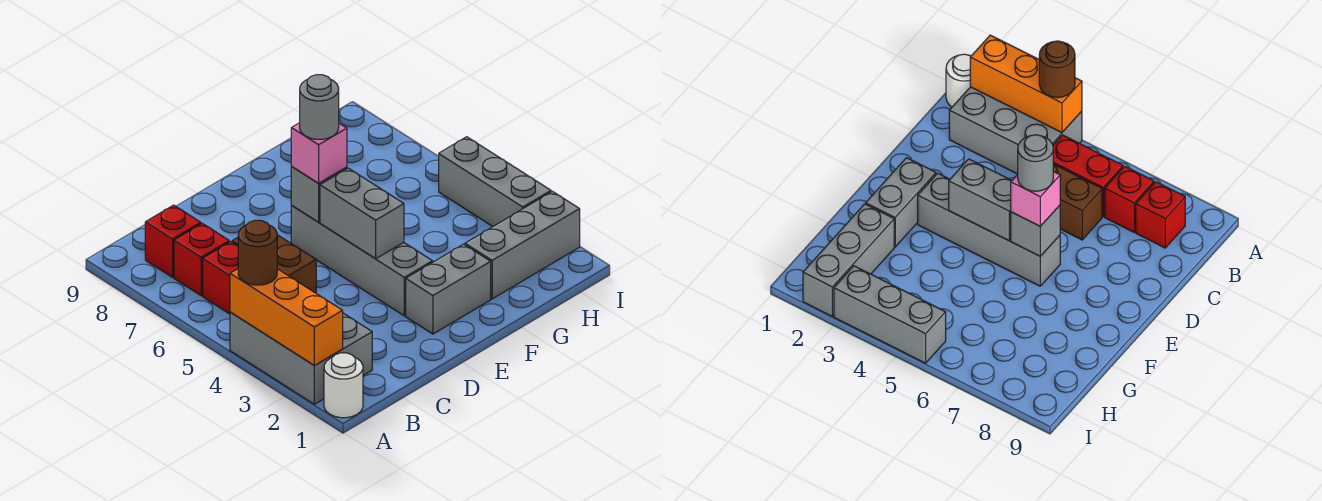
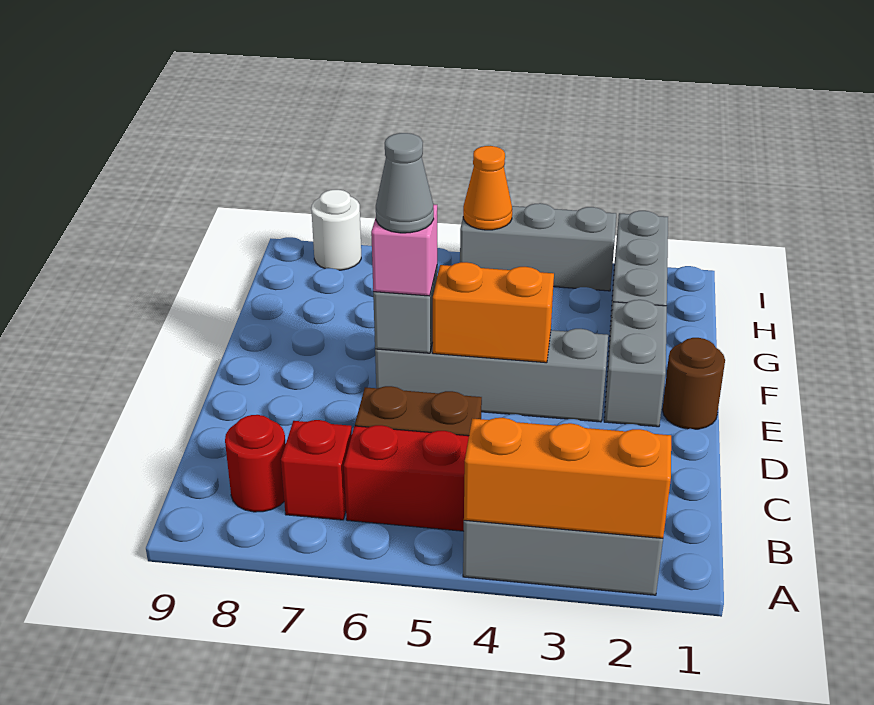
white round brick A1 level 1 -> white round brick I8 level 1
brown round brick A4 level 3 -> brown round brick E1 level 1
red brick B8 level 1 -> red round brick B8 level 1
grey brick E4:E5 level 2 -> orange brick E4:E5 level 2
grey round brick E6 level 4 -> grey cone E6 level 4
none -> orange cone I5 level 2

